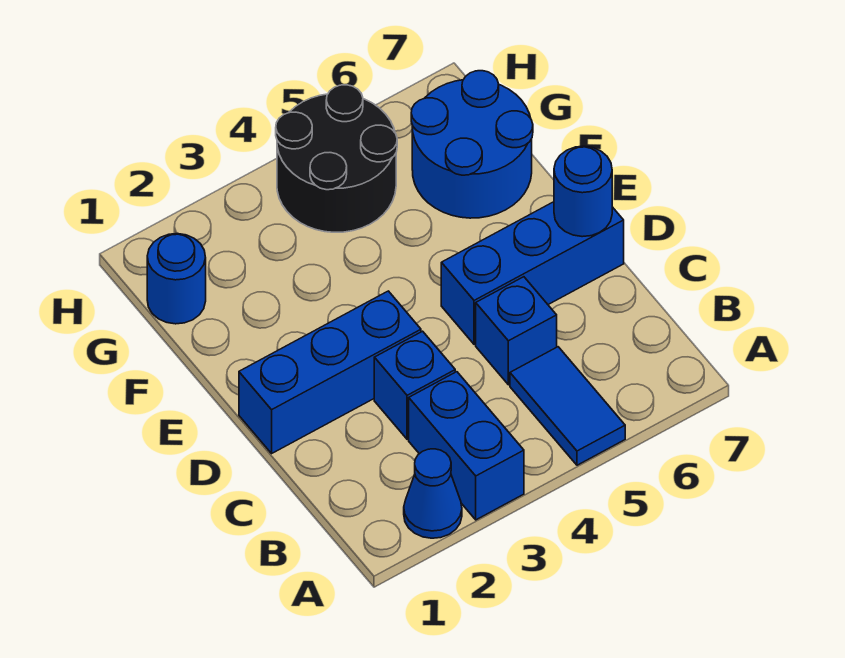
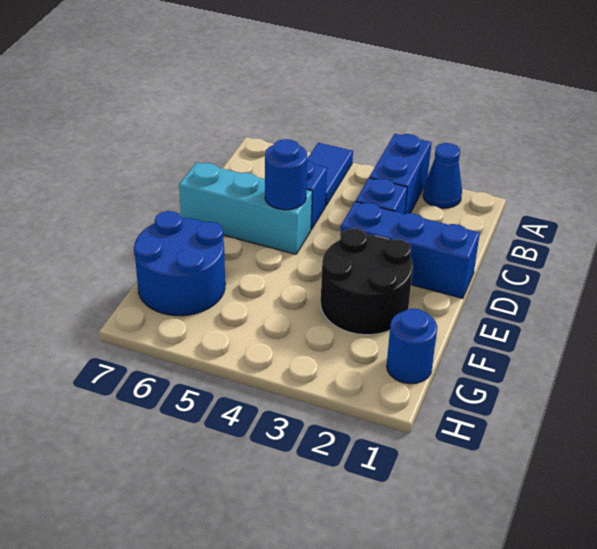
blue brick D5:D7 level 1 -> cyan brick D5:D7 level 1
blue round brick D7 level 2 -> blue round brick D5 level 2
black round brick G4:H5 level 1 -> black round brick E2:F3 level 1

